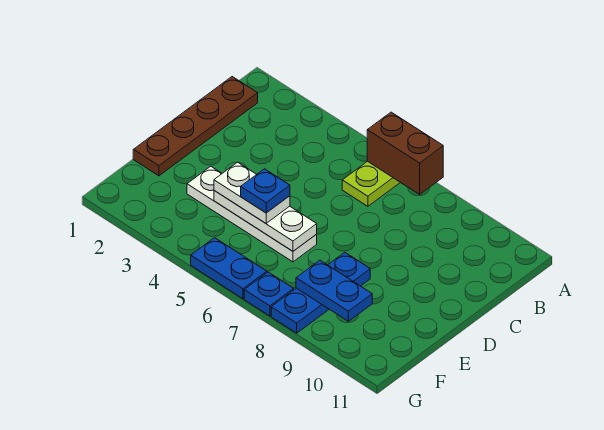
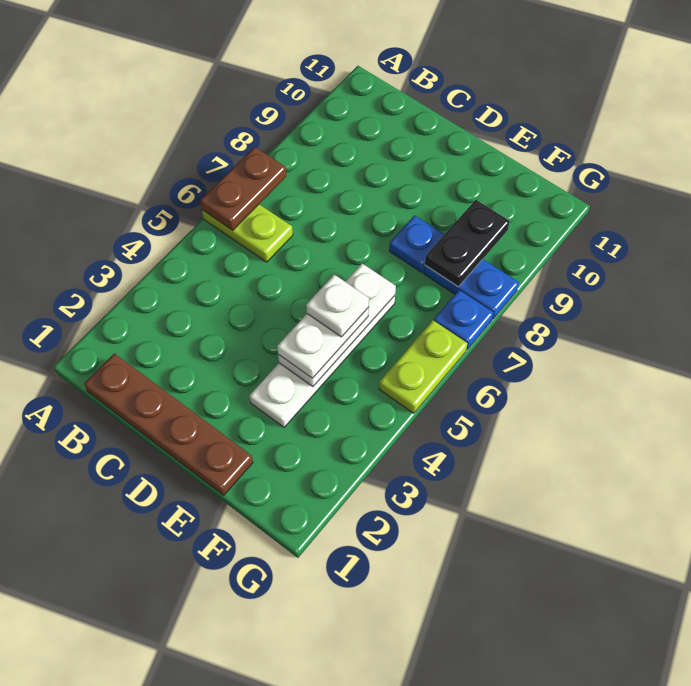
brown brick A6:A7 level 2 -> brown plate A6:A7 level 2
blue plate E5 level 4 -> white plate E5 level 4
blue plate F8:F9 level 2 -> black plate F8:F9 level 2
blue plate G5:G6 level 1 -> lime plate G5:G6 level 1

